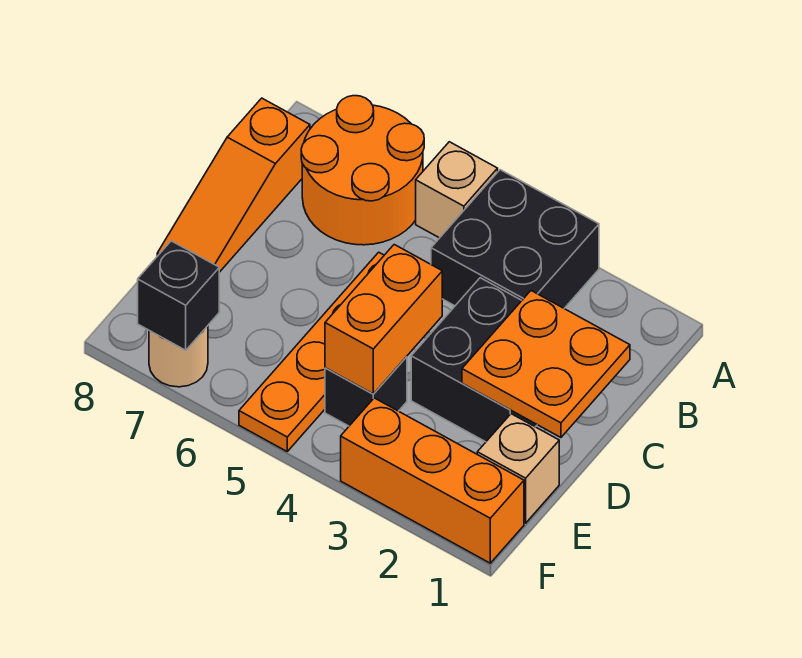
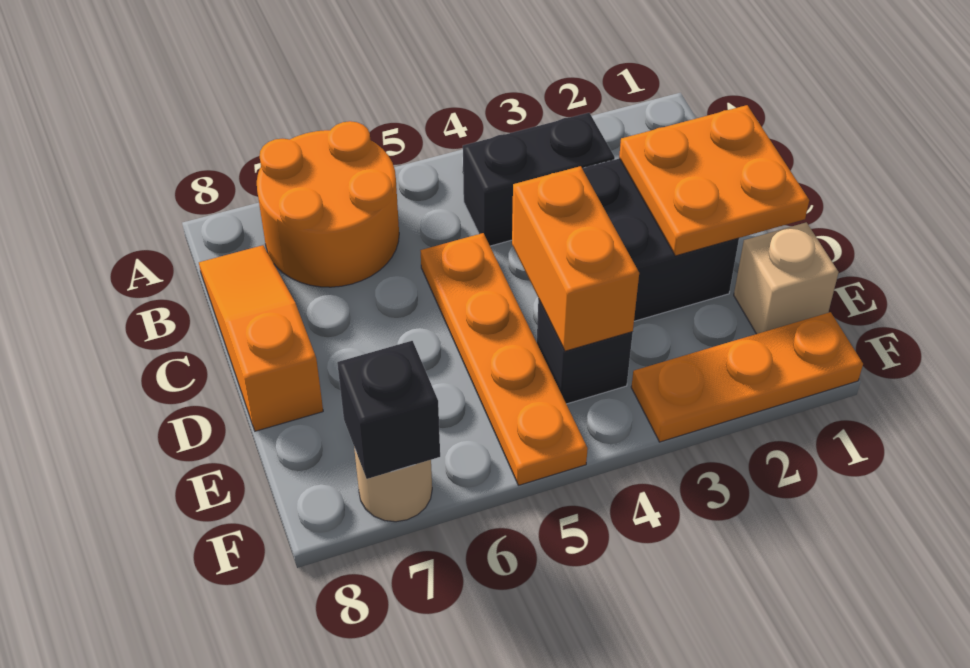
black brick A3:B4 level 1 -> black brick B3:B4 level 1
tan brick A5 level 1 -> none
orange slope B8:D8 level 1 top B -> orange slope B8:D8 level 1 top D
orange brick F1:F3 level 1 -> orange plate F1:F3 level 1

